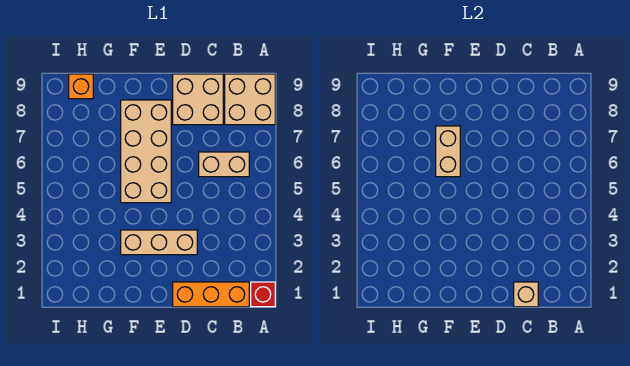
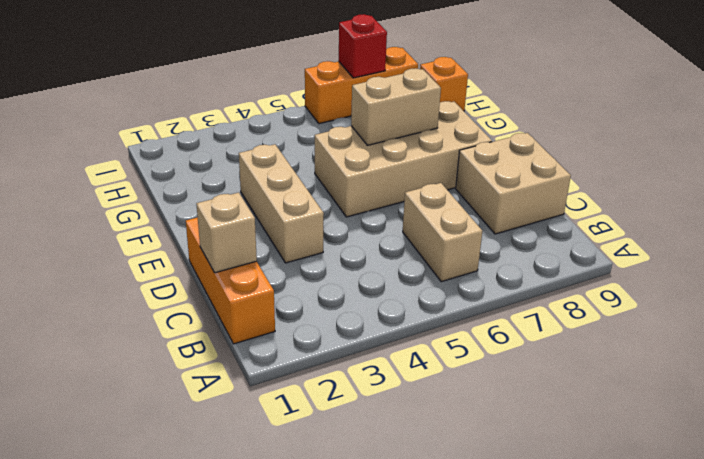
red brick A1 level 1 -> red brick I7 level 2
tan brick A8:B9 level 1 -> none
none -> orange brick I6:I8 level 1

